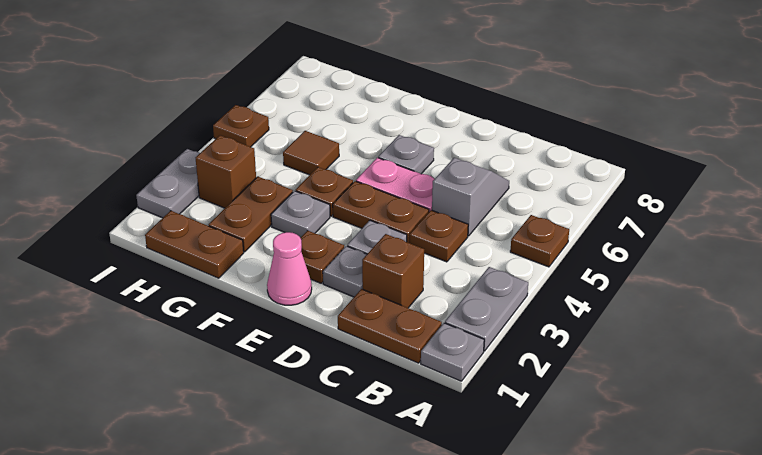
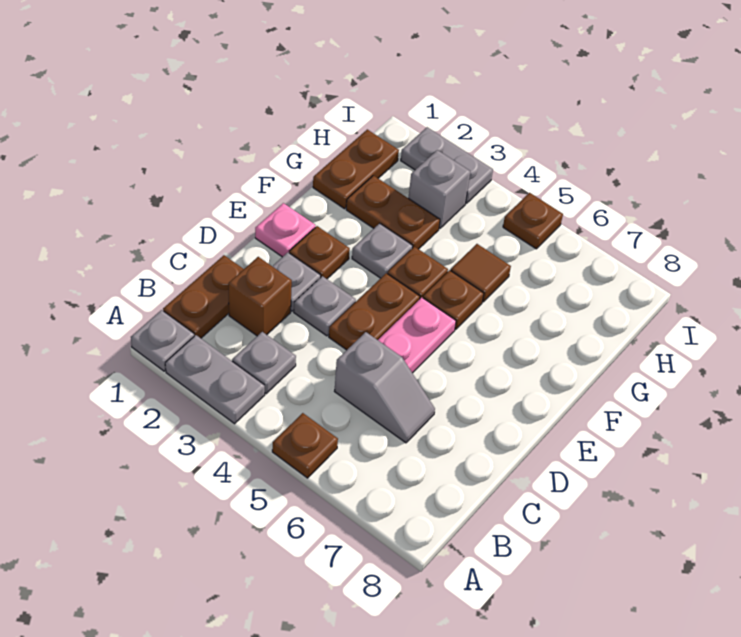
brown plate C4 level 1 -> brown plate F5 level 1
pink cone E1 level 1 -> pink plate E1 level 1
grey plate E6 level 1 -> grey plate B3 level 1
brown brick H3 level 1 -> grey brick H3 level 1

